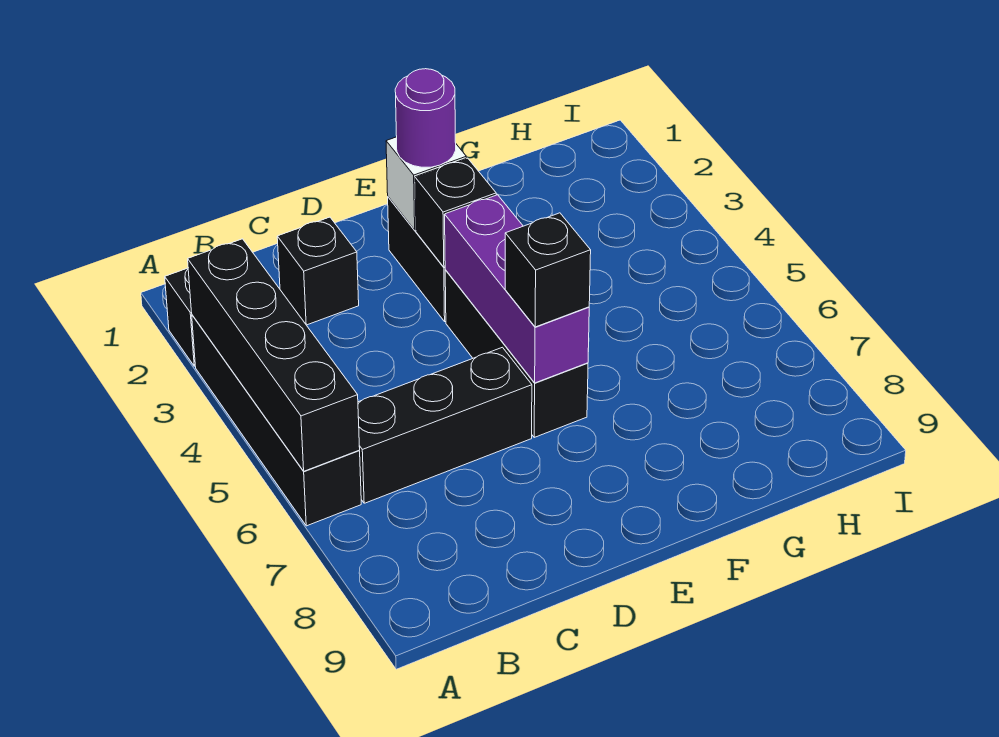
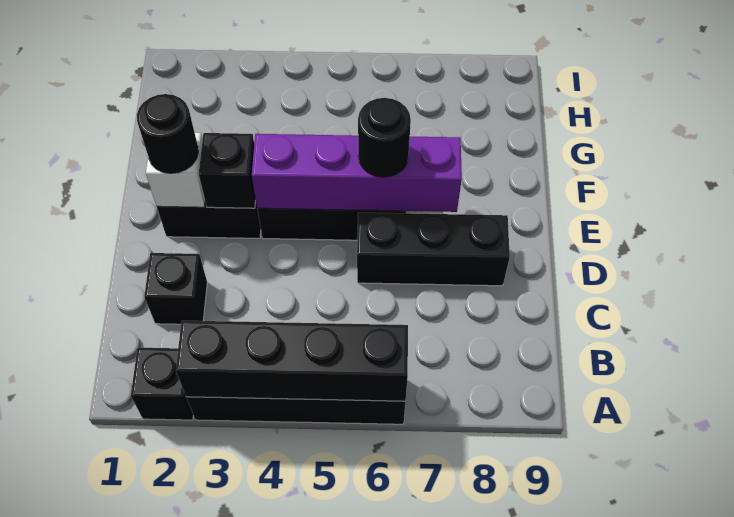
black brick B6:D6 level 1 -> black brick D6:D8 level 1
purple round brick E2 level 3 -> black round brick E2 level 3
purple brick E4:E6 level 2 -> purple brick E4:E7 level 2
black brick E6 level 3 -> black round brick E6 level 3

